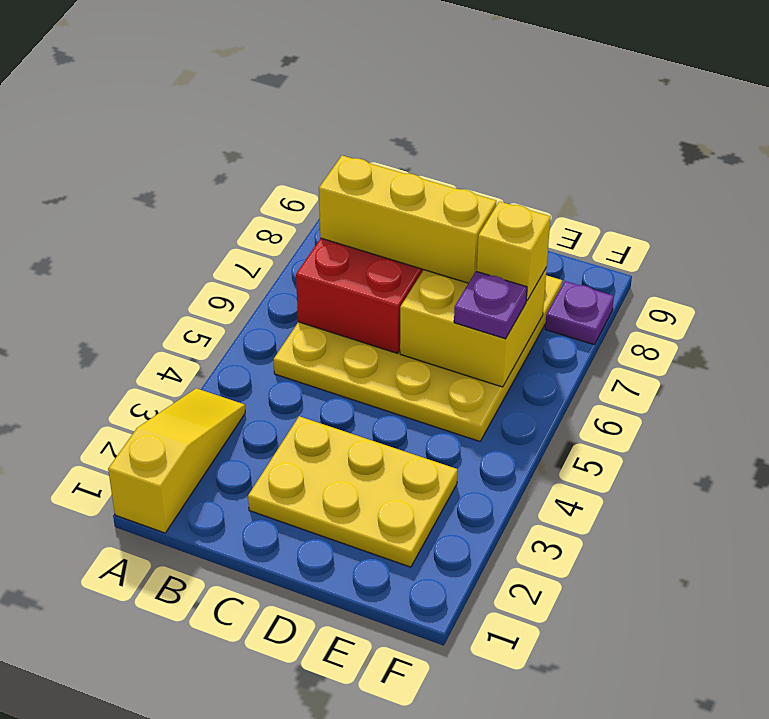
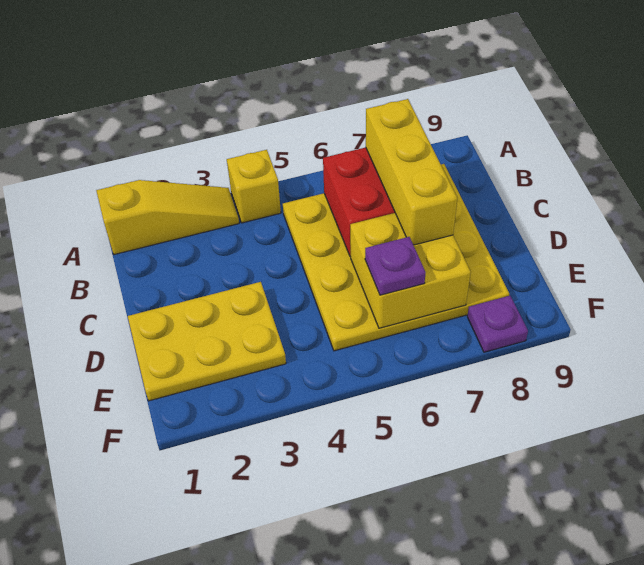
yellow plate C2:E3 level 1 -> yellow plate D1:E3 level 1
yellow brick E7 level 3 -> yellow brick A4 level 1

